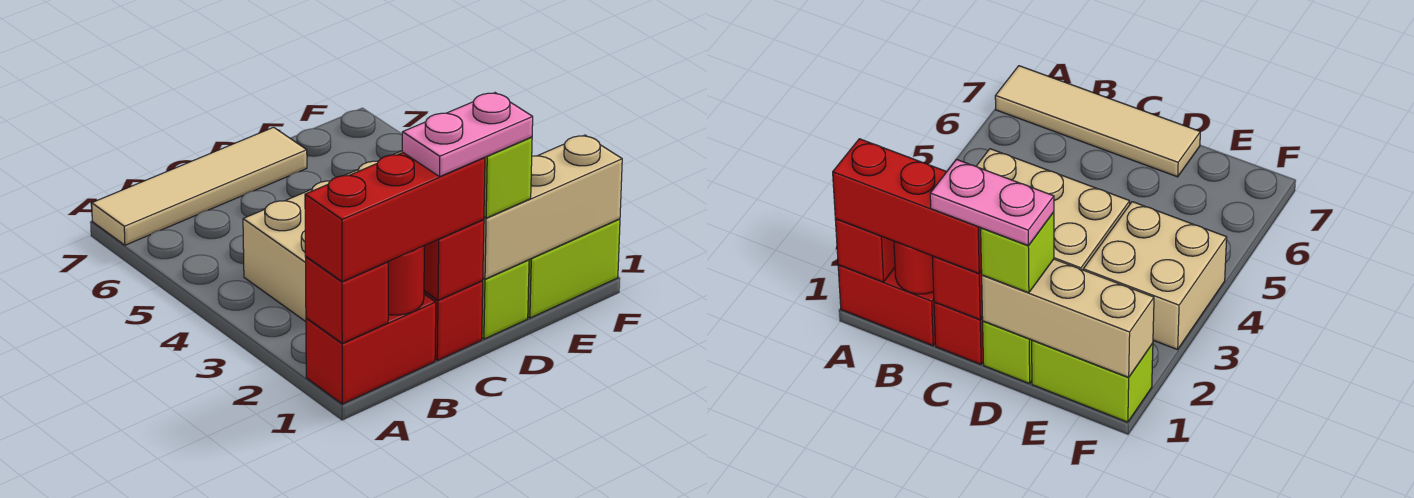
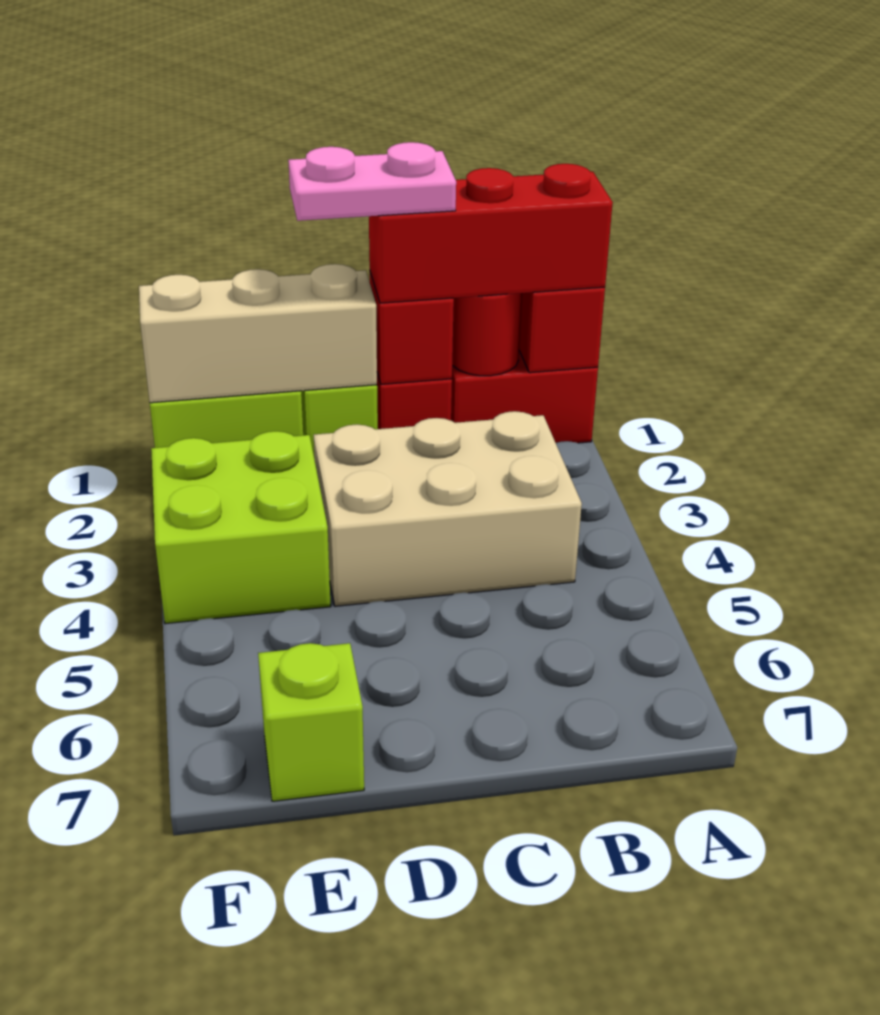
tan tile A7:D7 level 1 -> none
lime brick D1 level 3 -> lime brick E7 level 1
tan brick E3:F4 level 1 -> lime brick E3:F4 level 1

